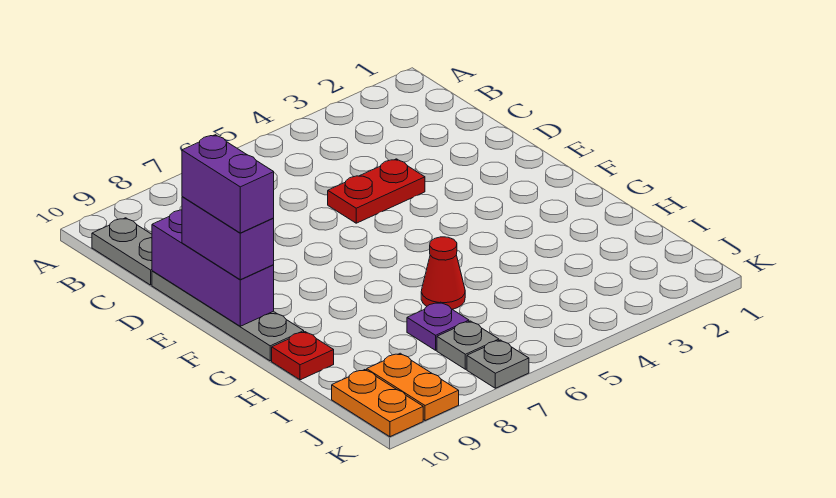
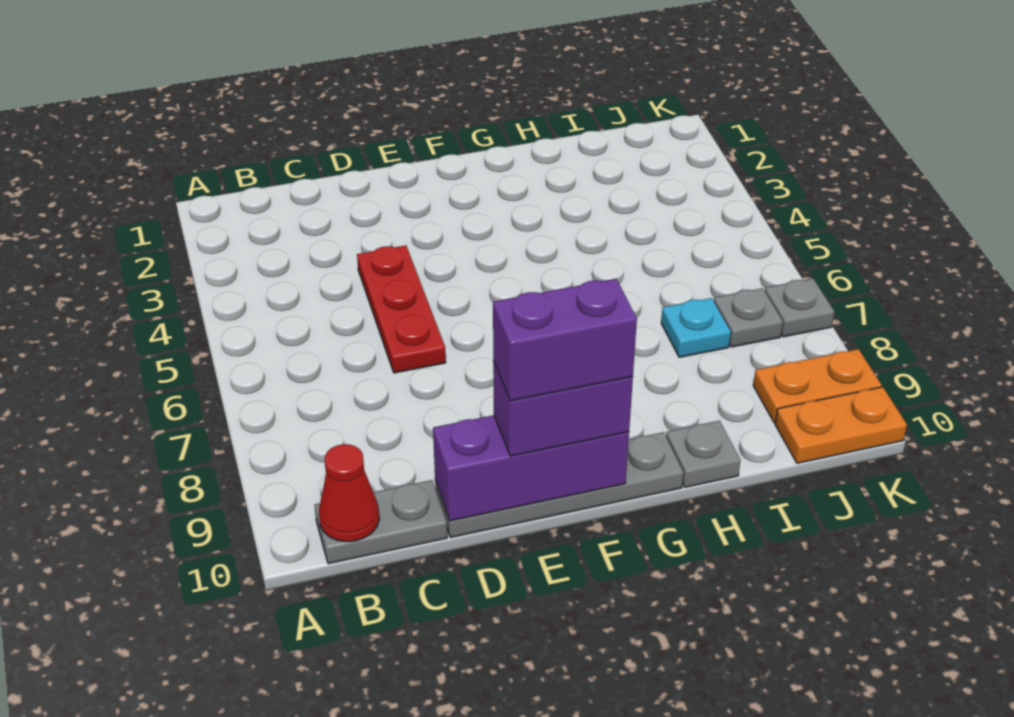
red plate D4:D5 level 1 -> red plate D4:D6 level 1
red cone H6 level 1 -> red cone B10 level 2
red plate H10 level 1 -> grey plate H10 level 1
purple plate I7 level 1 -> cyan plate I7 level 1

